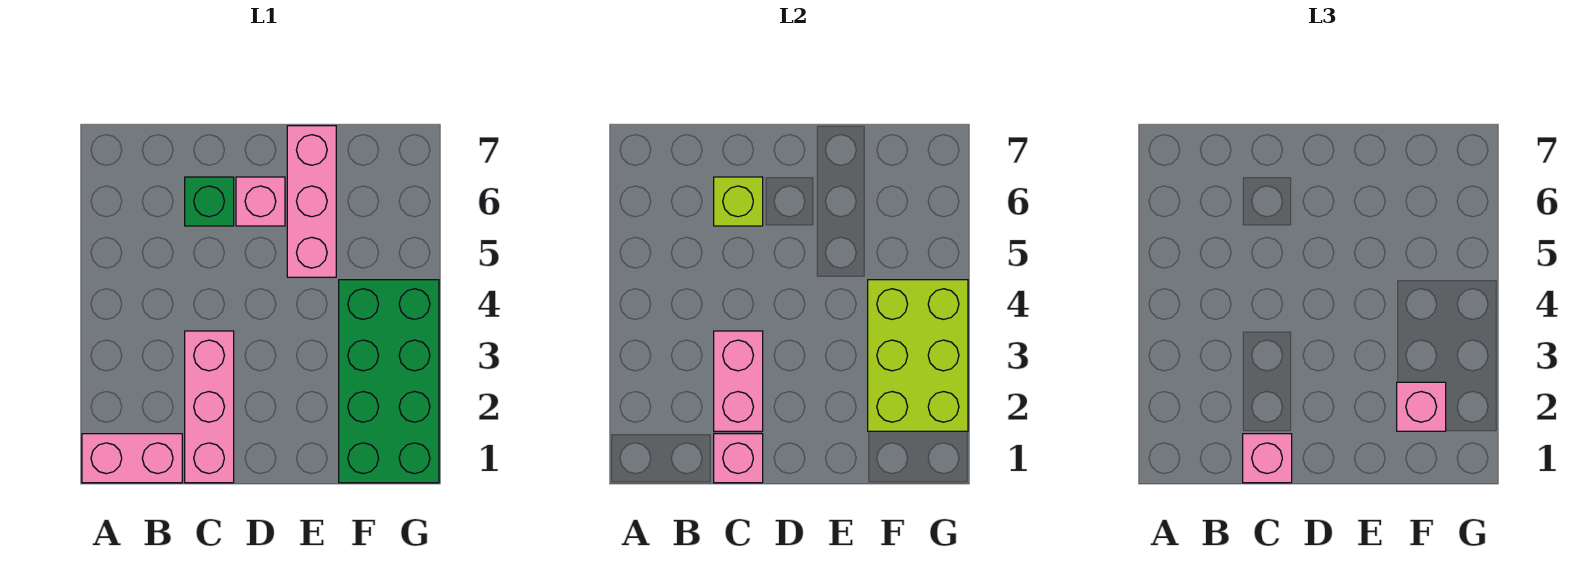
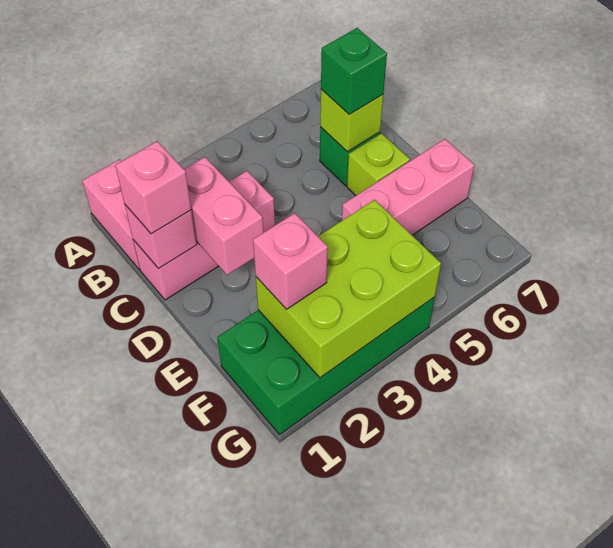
pink brick C2:C3 level 2 -> pink brick C2:D2 level 2
none -> green brick C6 level 3
pink brick D6 level 1 -> lime brick D6 level 1

